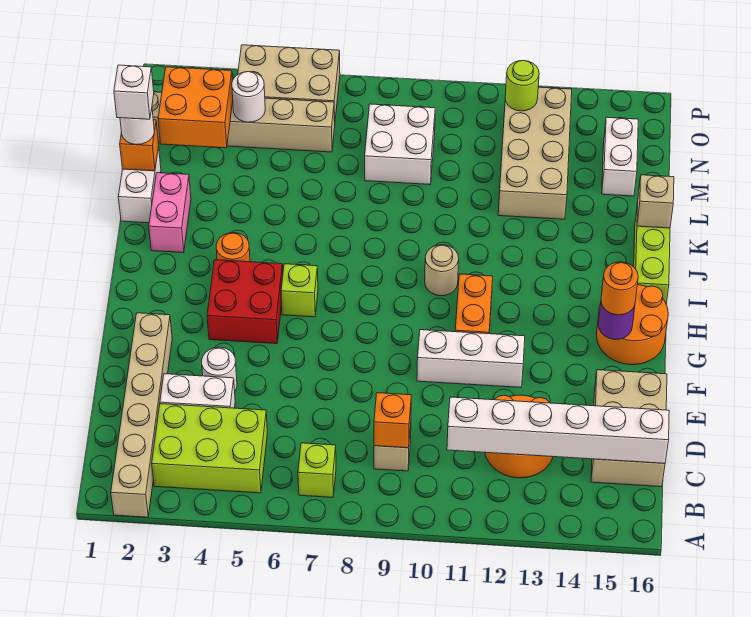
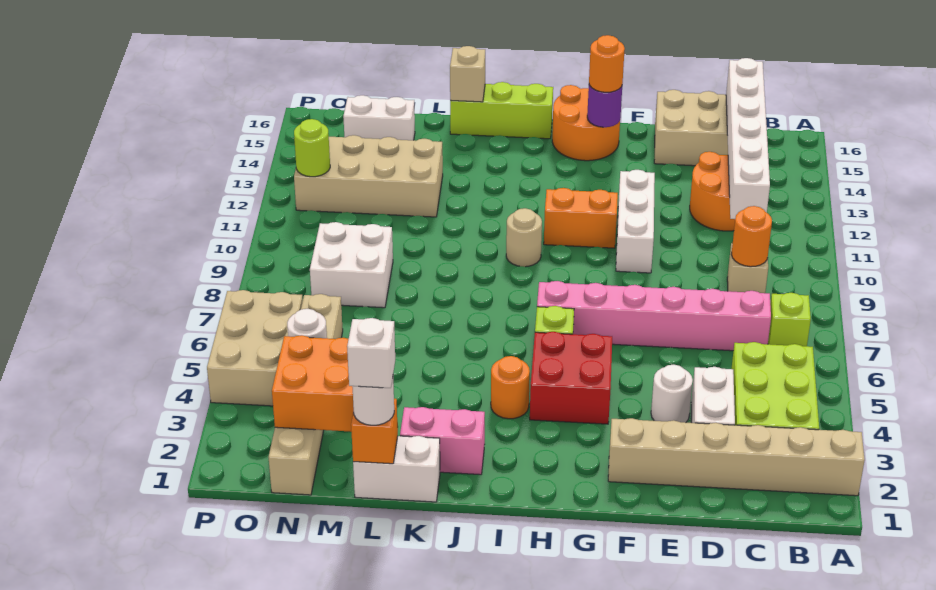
none -> pink brick C7:H7 level 1
orange brick C9 level 2 -> orange round brick C9 level 2

